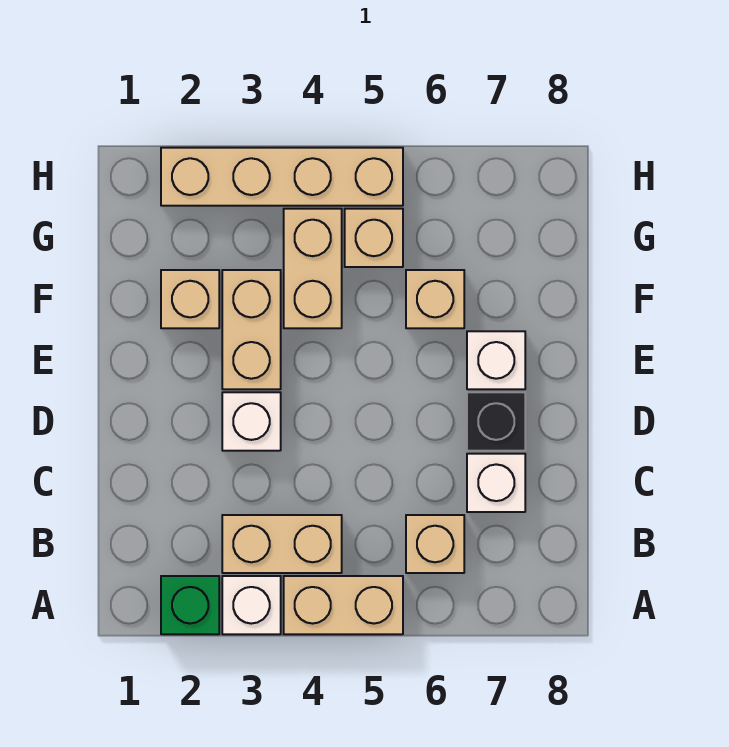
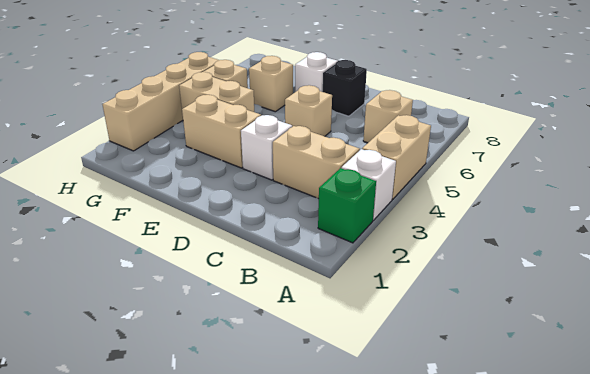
tan brick B3:B4 level 1 -> tan brick B3:C3 level 1
white brick C7 level 1 -> none
tan brick F2 level 1 -> tan brick D5 level 1

